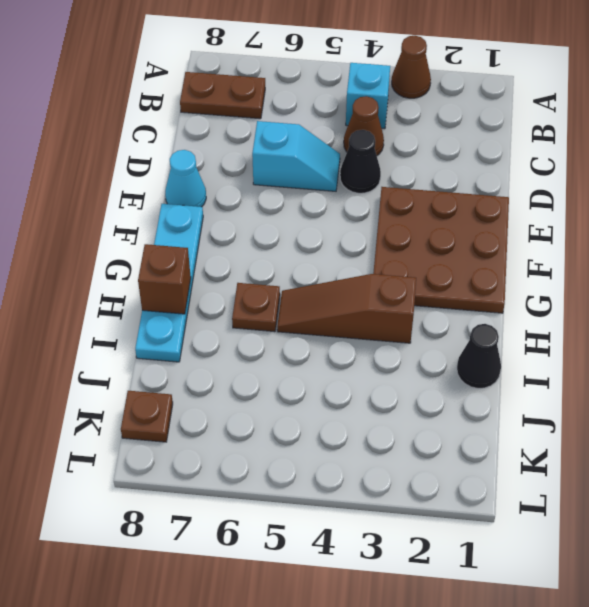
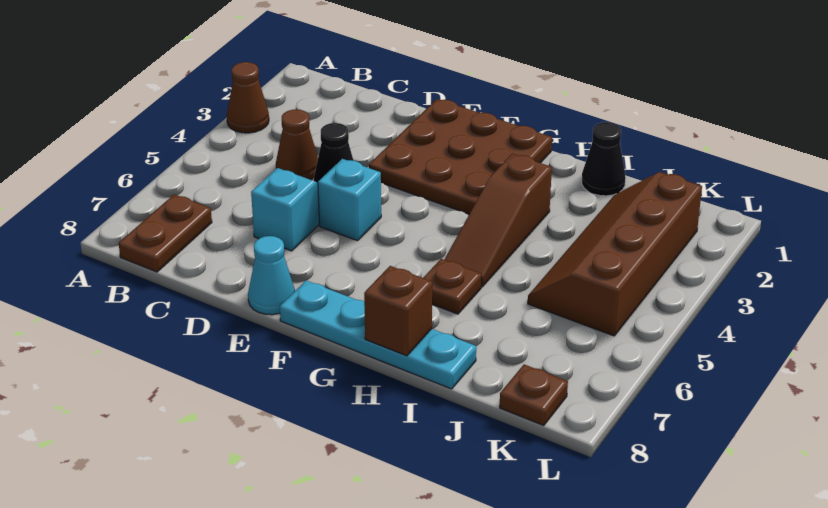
cyan brick B4 level 1 -> cyan brick E5 level 1
none -> brown slope J2:K5 level 1 top K

